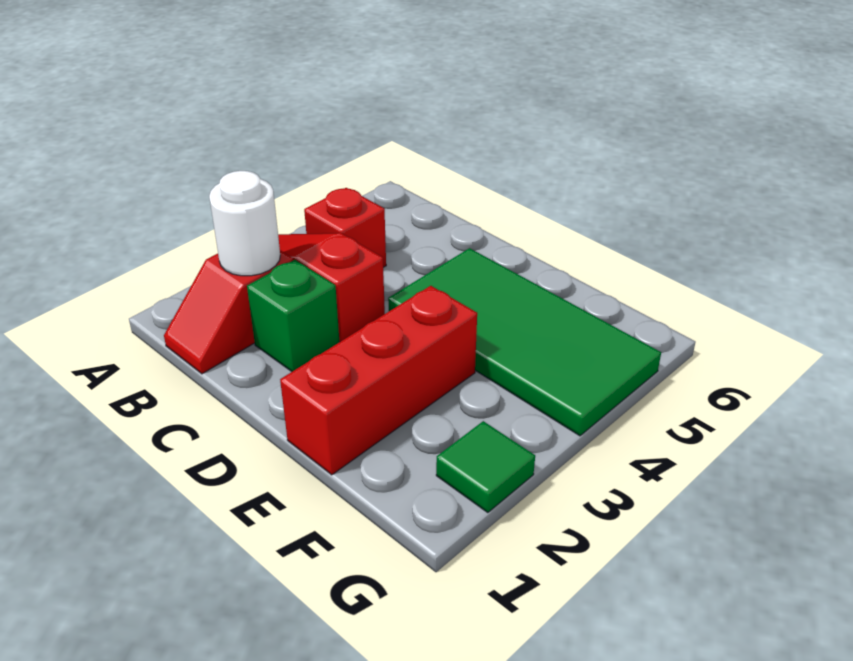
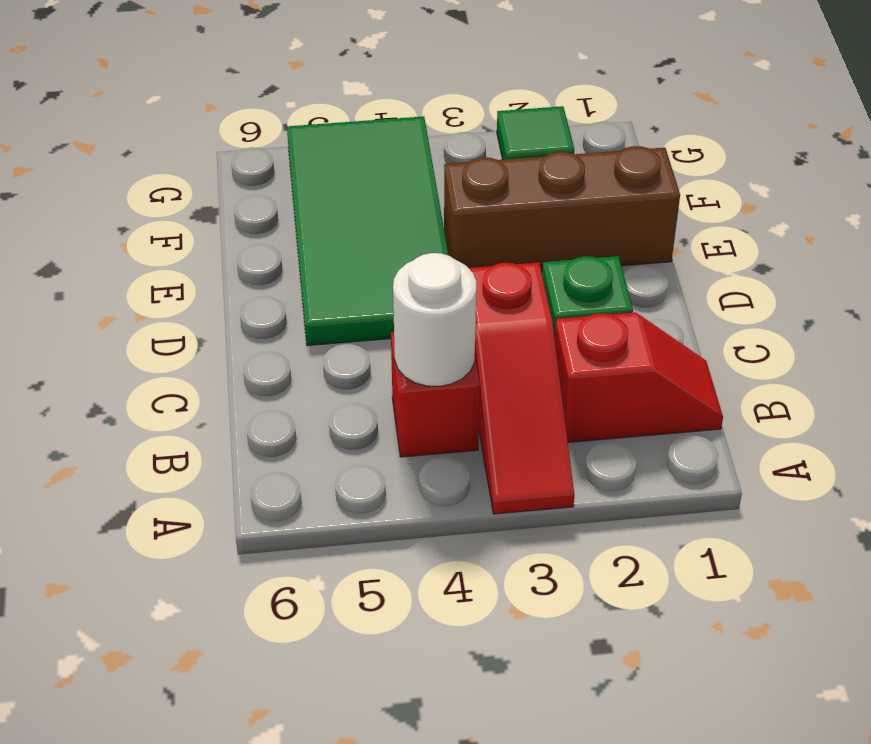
white round brick B2 level 2 -> white round brick B4 level 2
red brick E1:E3 level 1 -> brown brick E1:E3 level 1

